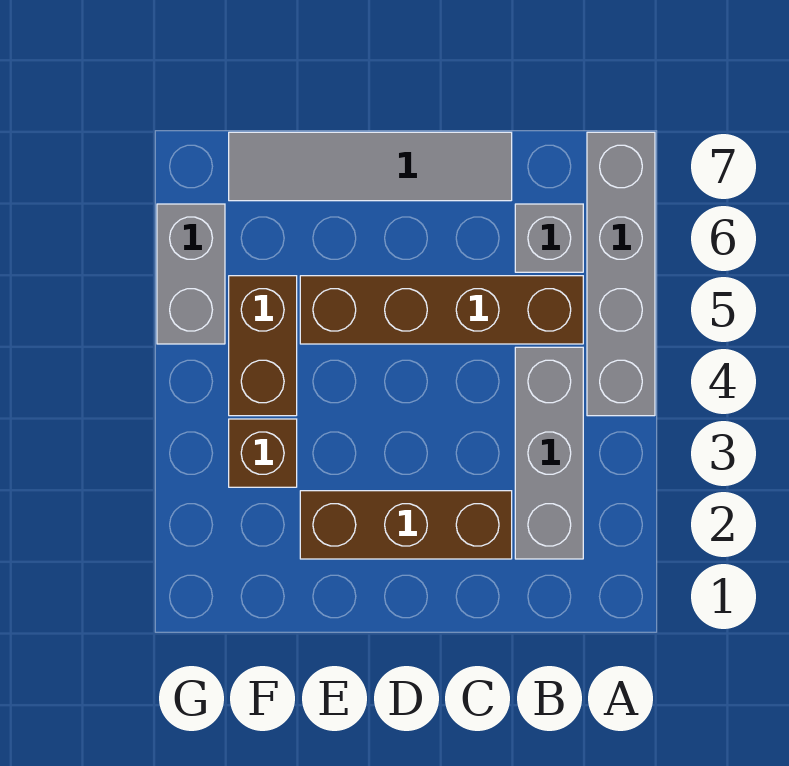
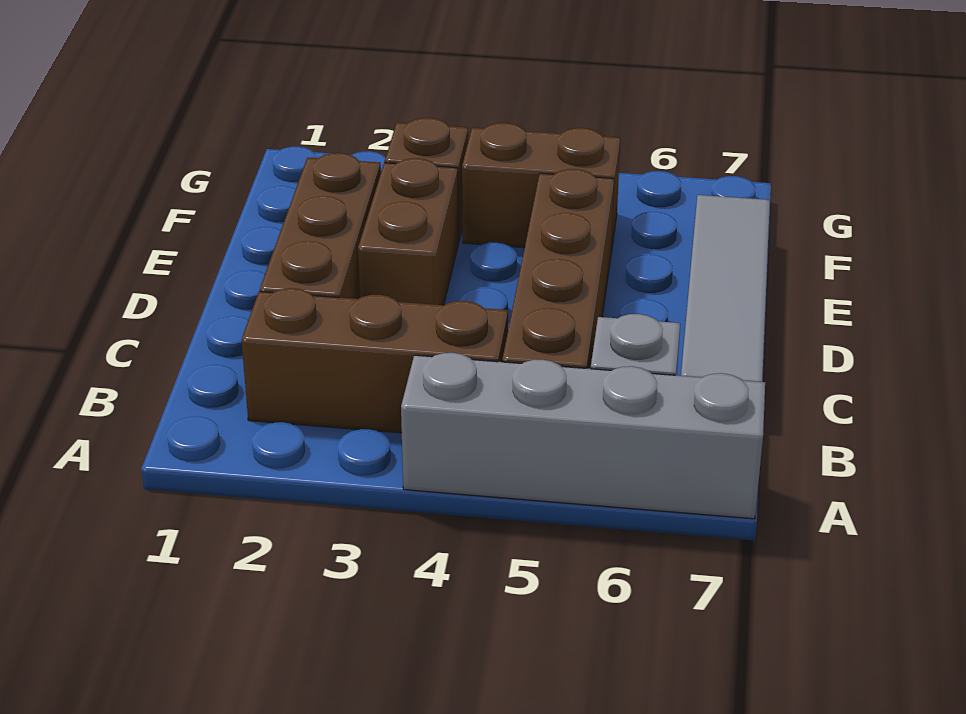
grey brick B2:B4 level 1 -> brown brick B2:B4 level 1
none -> brown brick D3:E3 level 1
grey brick G5:G6 level 1 -> none

